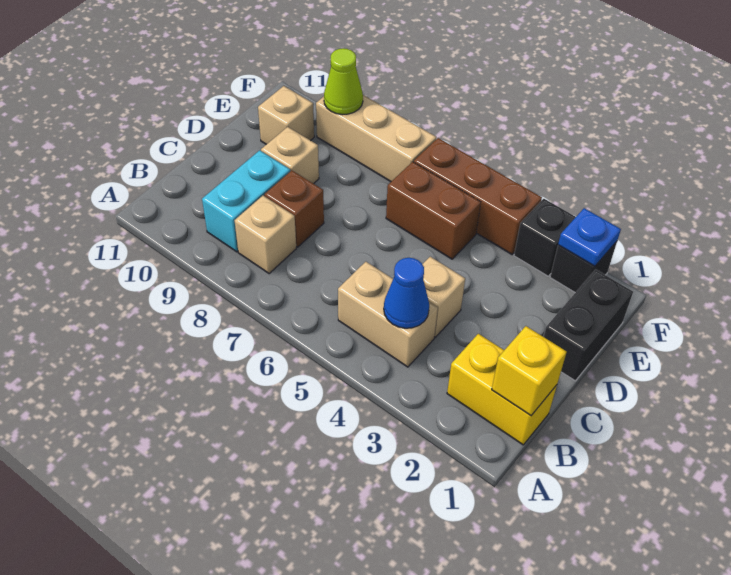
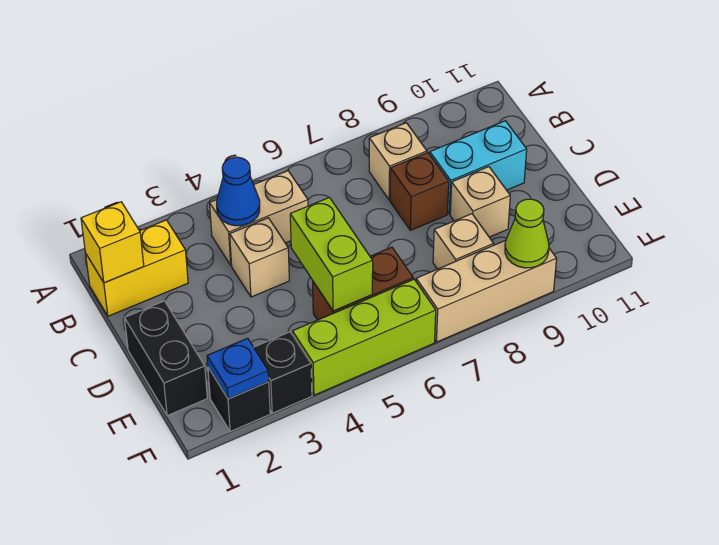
cyan brick B9:C9 level 1 -> cyan brick C9:C10 level 1
none -> lime brick D5:E5 level 2
tan brick E10 level 1 -> tan brick E8 level 1
brown brick F4:F6 level 1 -> lime brick F4:F6 level 1

